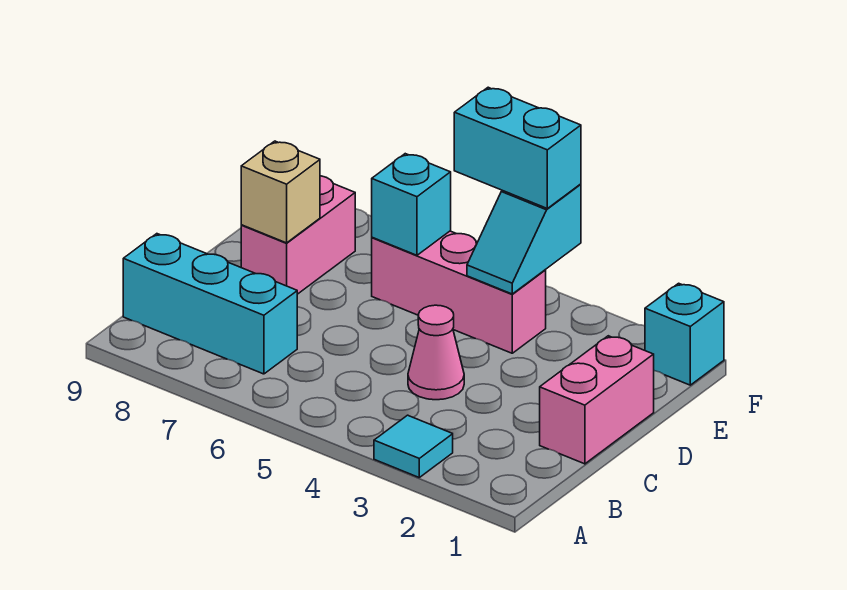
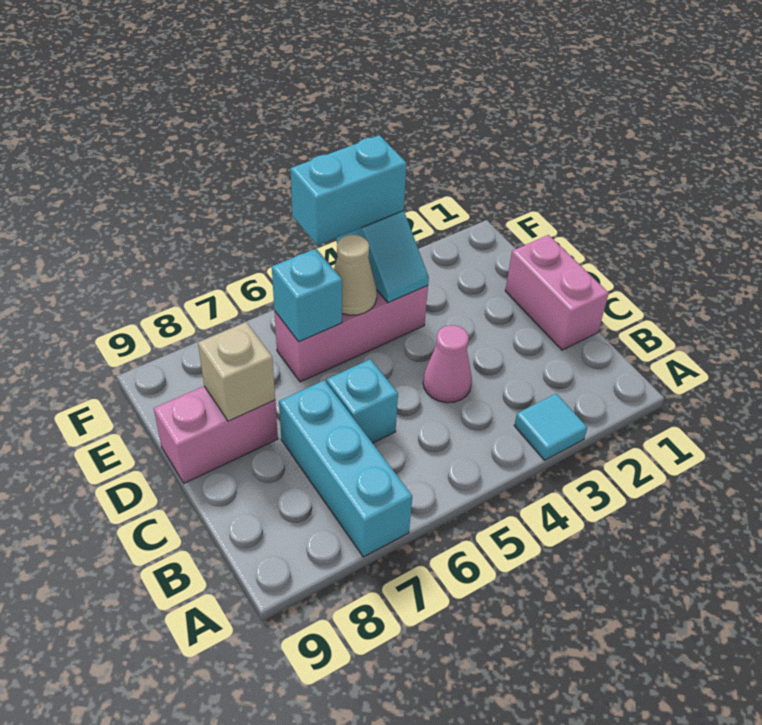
cyan brick B7:B9 level 1 -> cyan brick A7:C7 level 1
pink brick D8:E8 level 1 -> pink brick D8:D9 level 1
none -> tan cone E5 level 2
cyan brick F1 level 1 -> cyan brick C6 level 1

